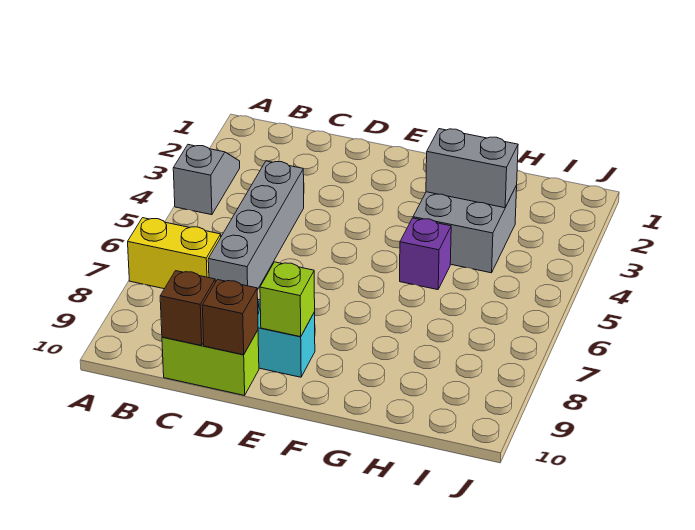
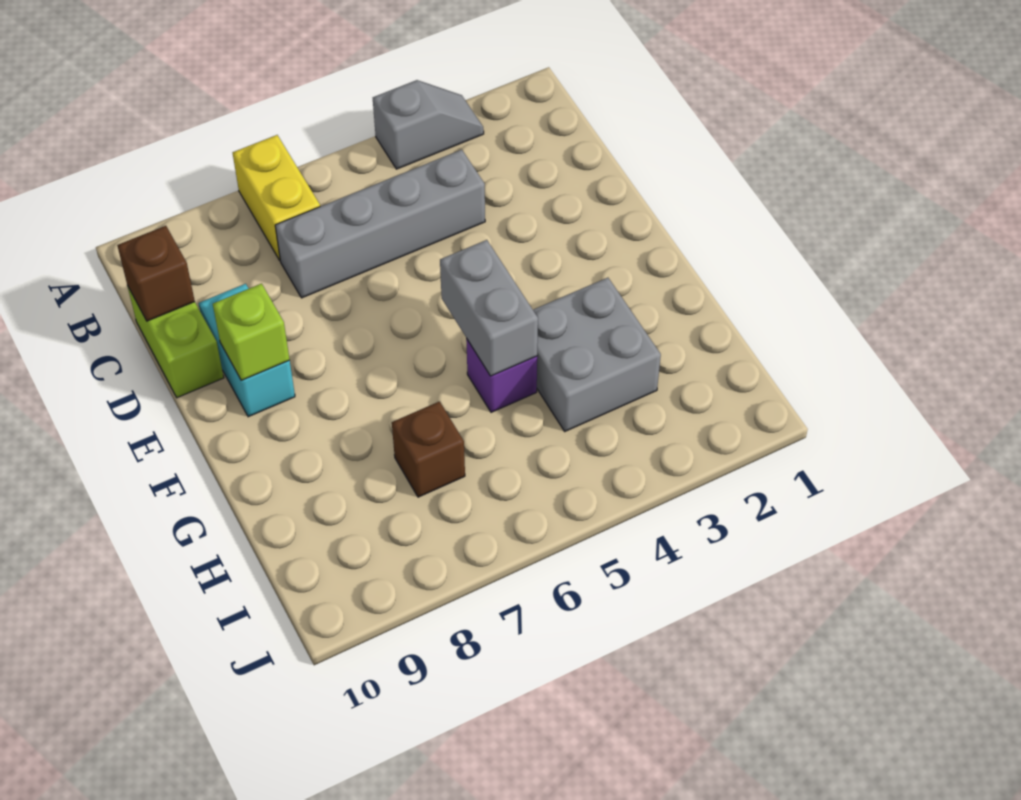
brown brick D10 level 2 -> brown brick H7 level 1
grey brick G3:H3 level 2 -> grey brick F5:G5 level 2

